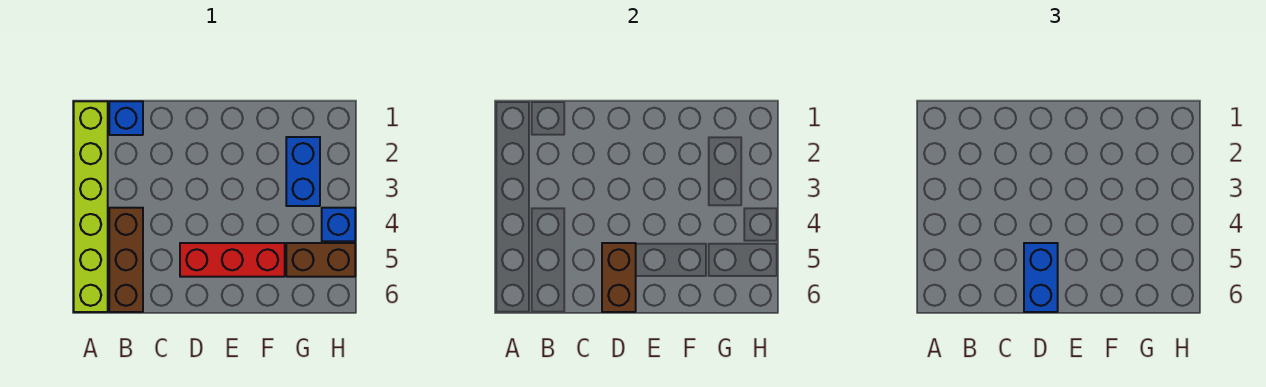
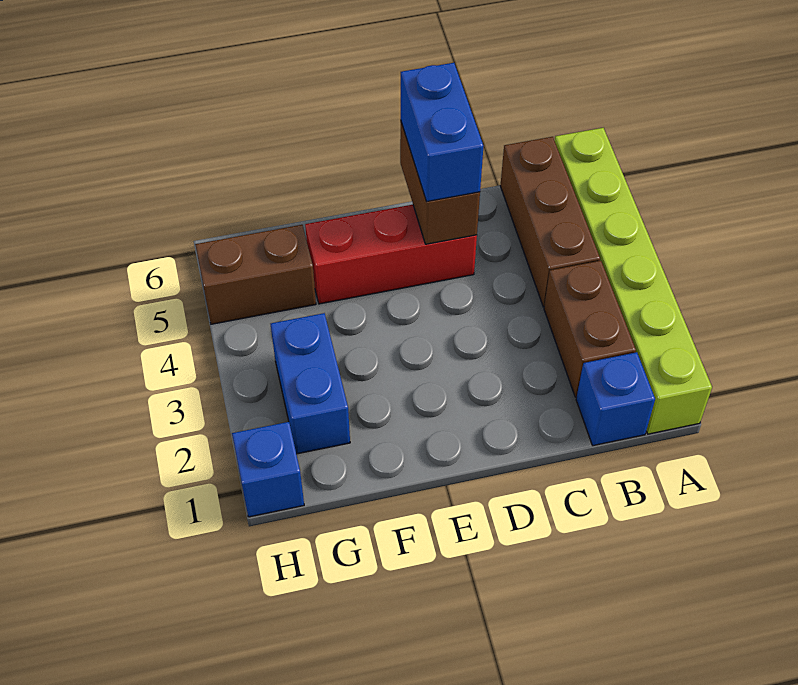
none -> brown brick B2:B3 level 1
blue brick H4 level 1 -> blue brick H1 level 1

